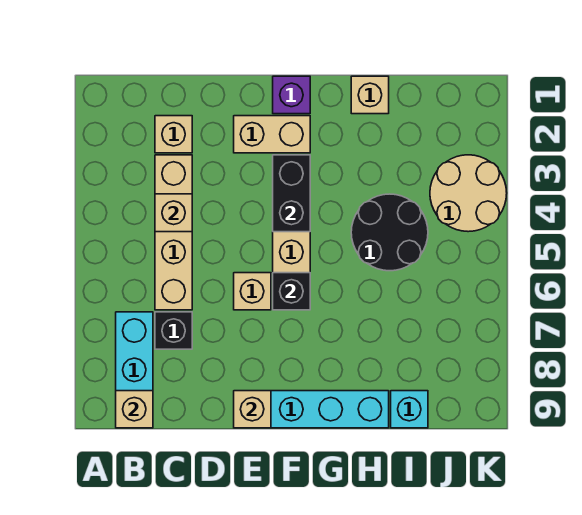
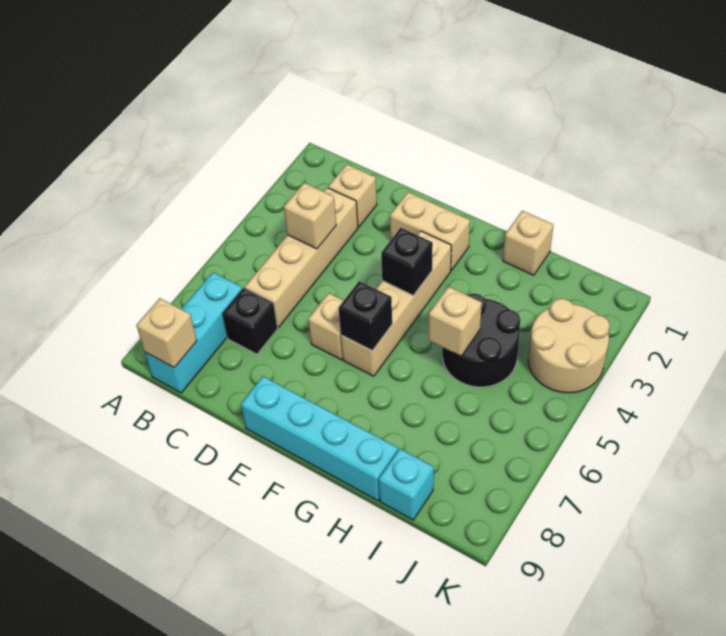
tan brick E9 level 2 -> tan brick H5 level 2
purple brick F1 level 1 -> none
black brick F3:F4 level 2 -> black brick F4 level 2

